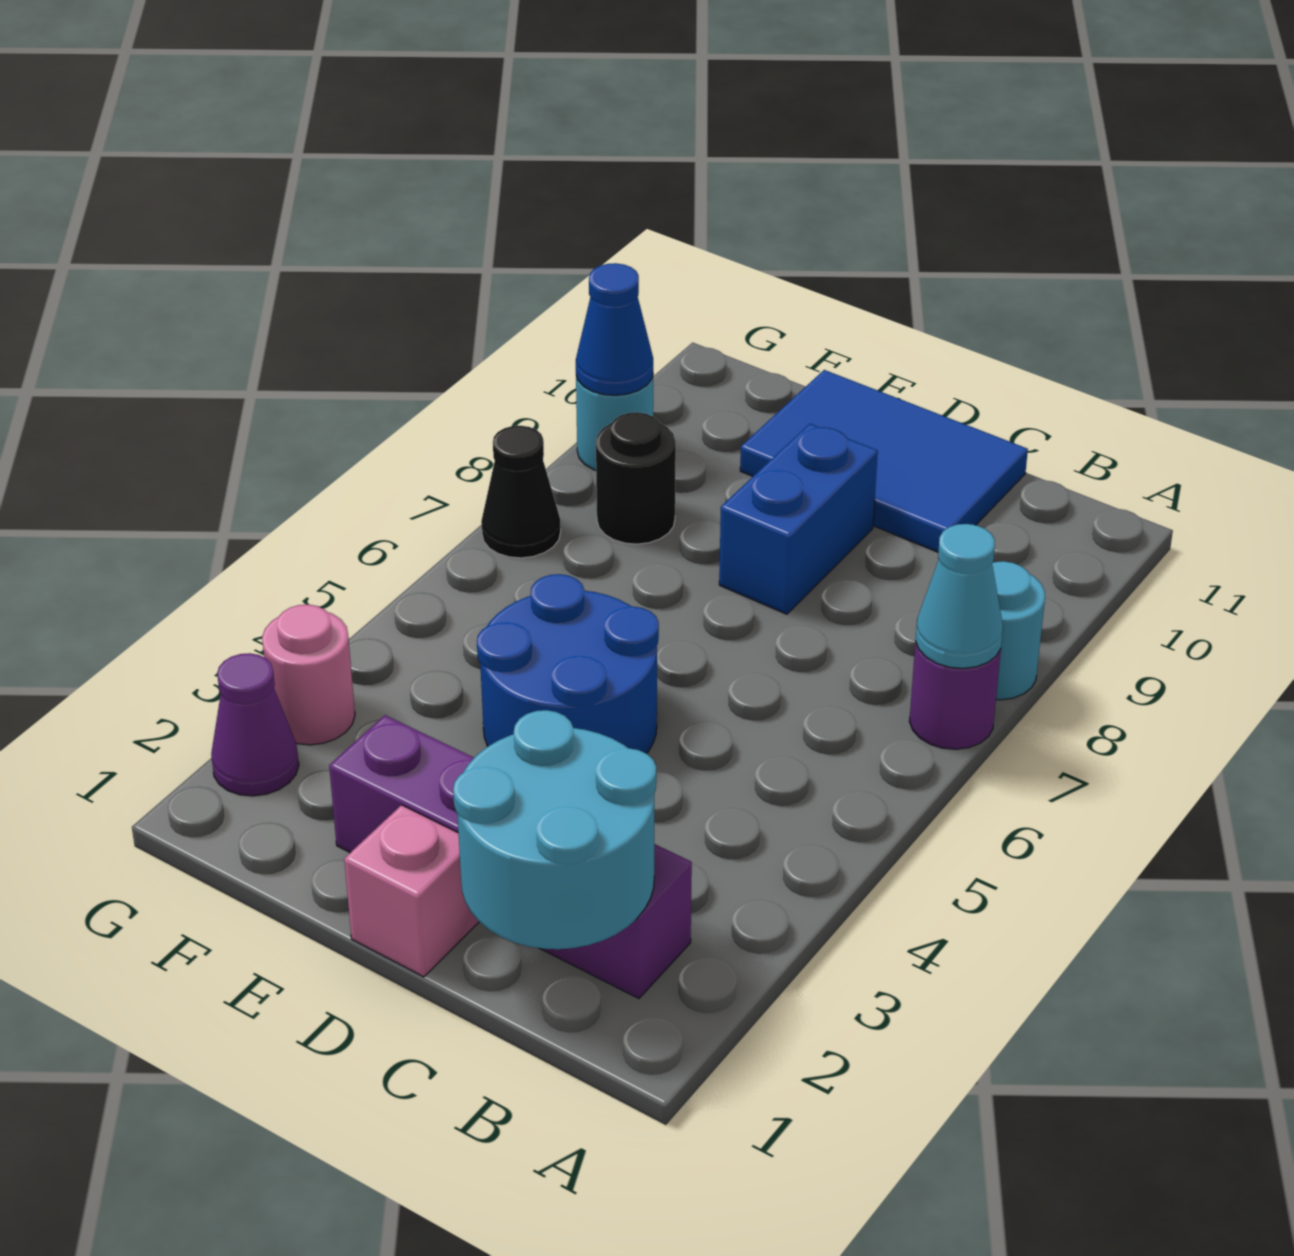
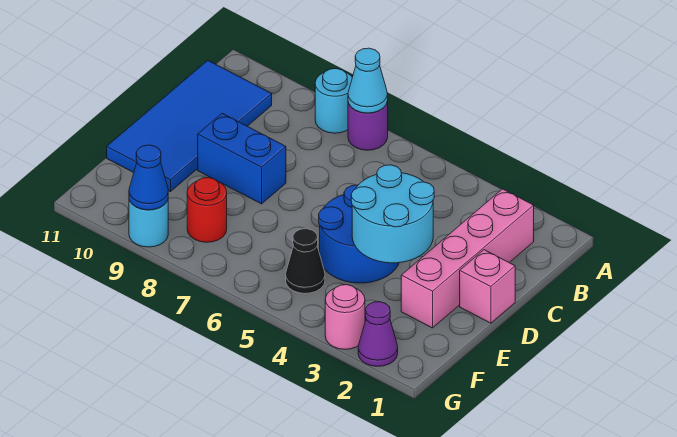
cyan round brick B1:C2 level 2 -> cyan round brick D3:E4 level 2
purple brick B2:E2 level 1 -> pink brick B2:E2 level 1
blue tile C10:E11 level 1 -> blue tile B10:E11 level 1
black round brick F8 level 1 -> red round brick F8 level 1
black cone G7 level 1 -> black cone F5 level 1

